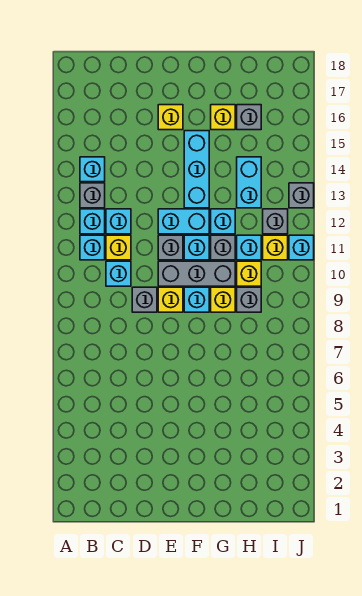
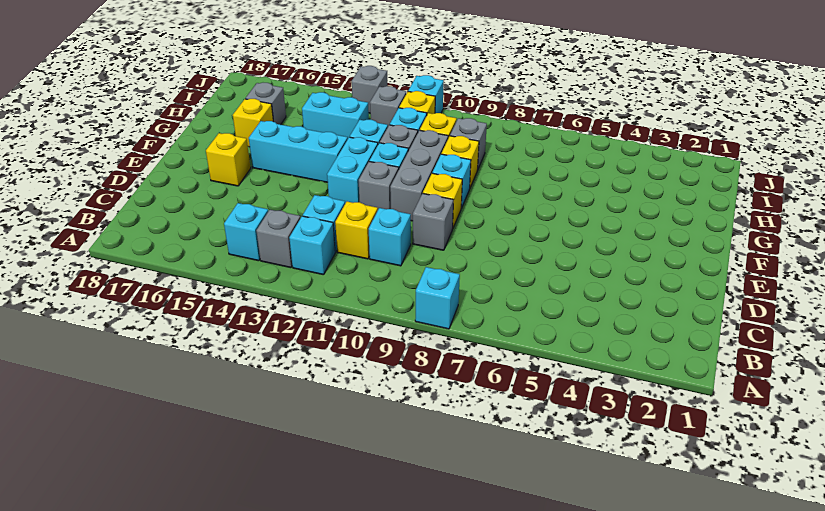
cyan brick B11 level 1 -> cyan brick A8 level 1

